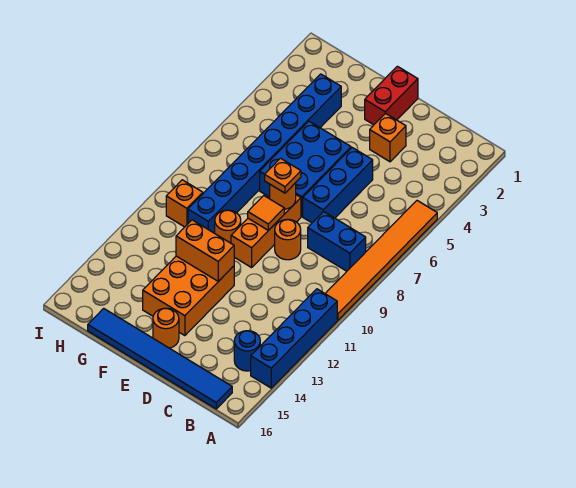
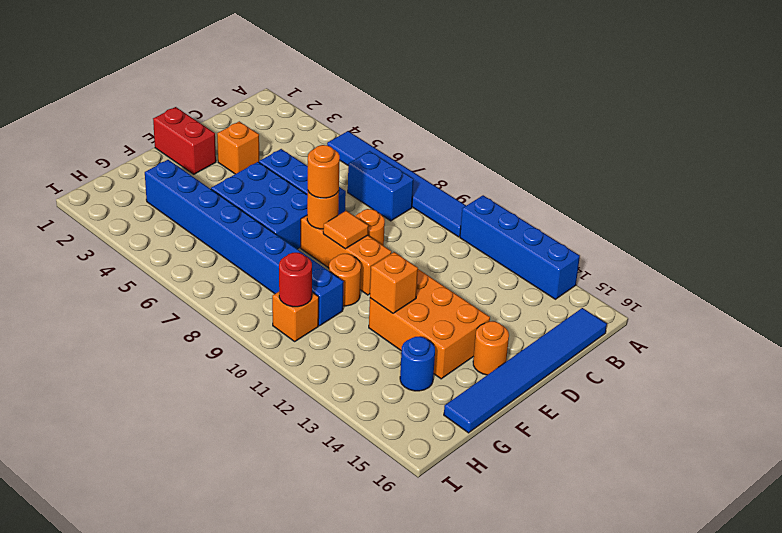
orange tile A5:A10 level 1 -> blue tile A5:A10 level 1
blue brick B8:C8 level 1 -> blue brick B7:B8 level 1
blue round brick B14 level 1 -> blue round brick G14 level 1
orange plate E8 level 3 -> orange round brick E8 level 3
orange brick E12:F12 level 2 -> orange brick F12 level 2
none -> red round brick H10 level 2

